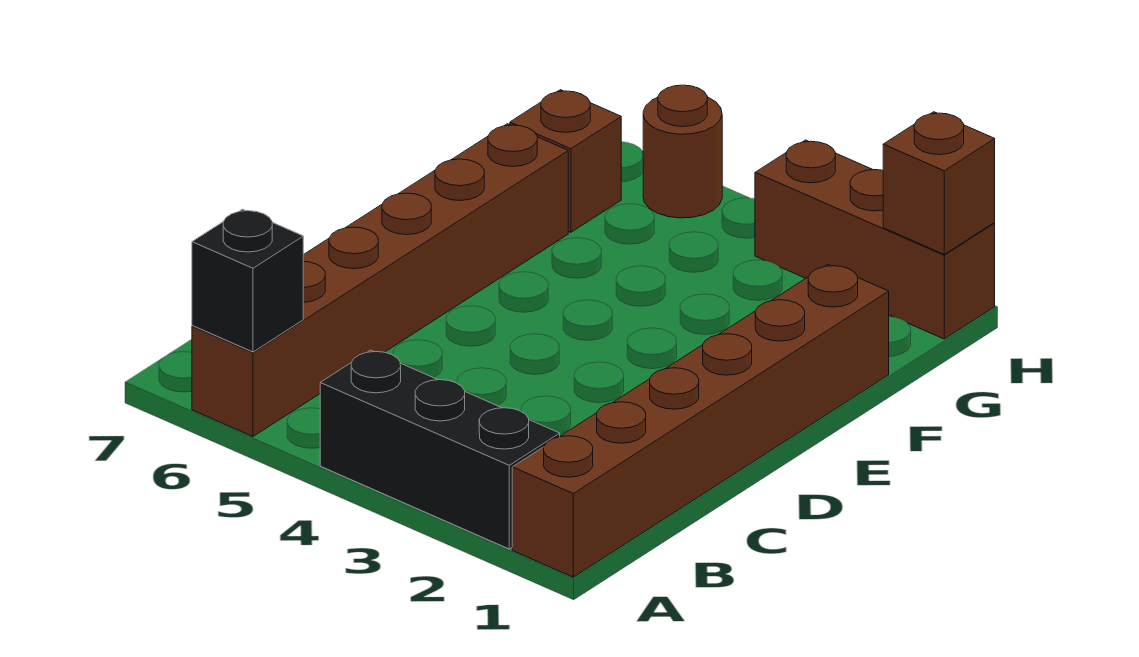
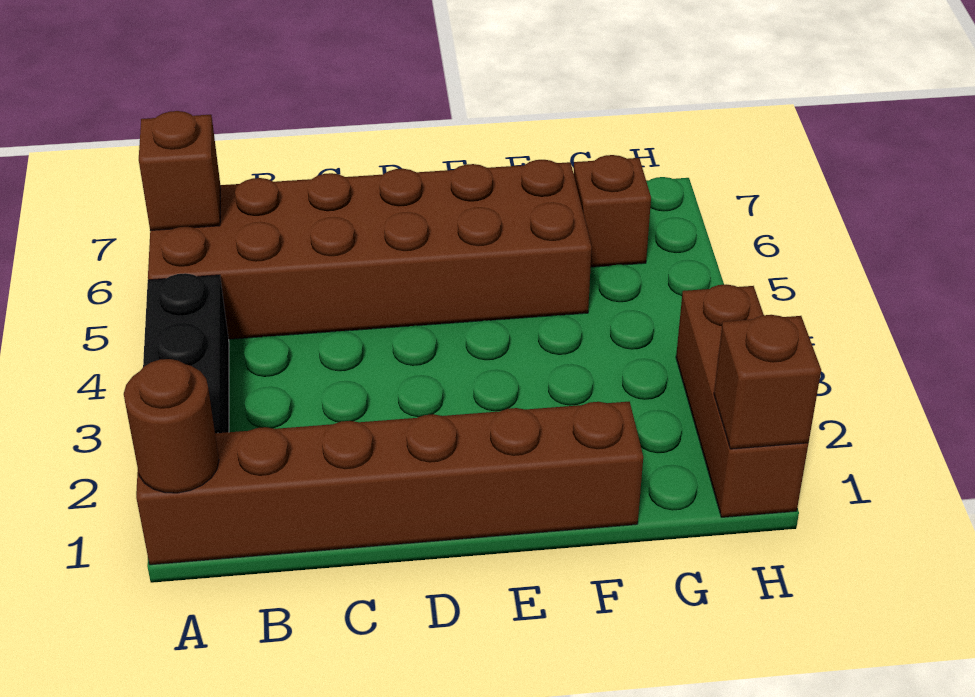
brown brick A6:F6 level 1 -> brown brick A5:F6 level 1
black brick A6 level 2 -> brown brick A6 level 2
brown round brick H5 level 1 -> brown round brick A1 level 2

